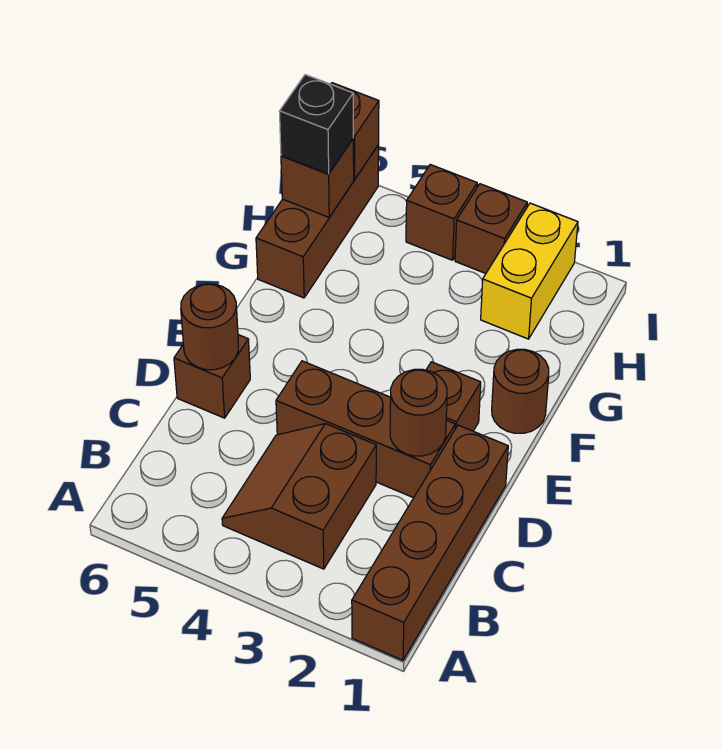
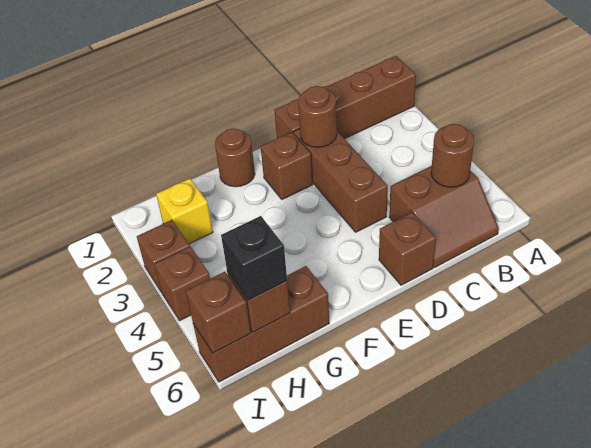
brown slope B3:C4 level 1 top 3 -> brown slope B5:C6 level 1 top 5
brown round brick D6 level 2 -> brown round brick B5 level 2
yellow brick H2:I2 level 1 -> yellow brick H2 level 1

